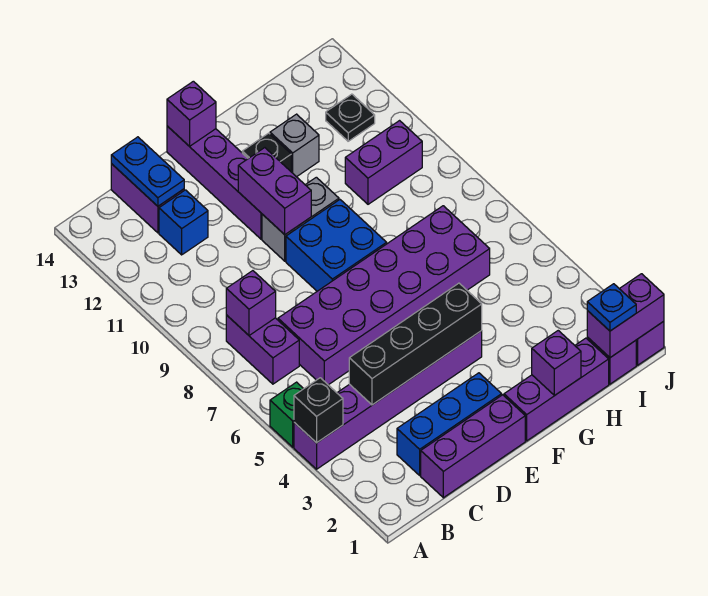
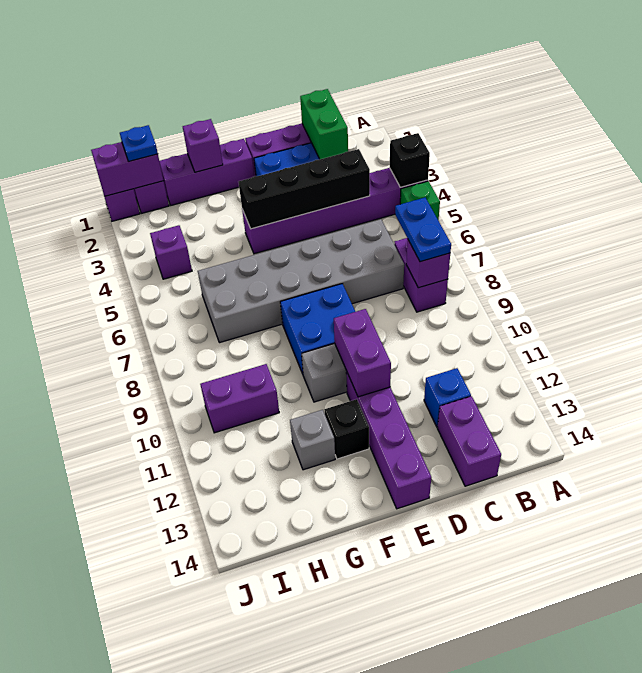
none -> green brick C1:C2 level 2
purple brick C6:H7 level 1 -> grey brick C6:H7 level 1
blue plate C13:C14 level 2 -> blue plate B7:B8 level 3
purple brick E14 level 2 -> purple brick I4 level 1
black plate I12 level 1 -> none

